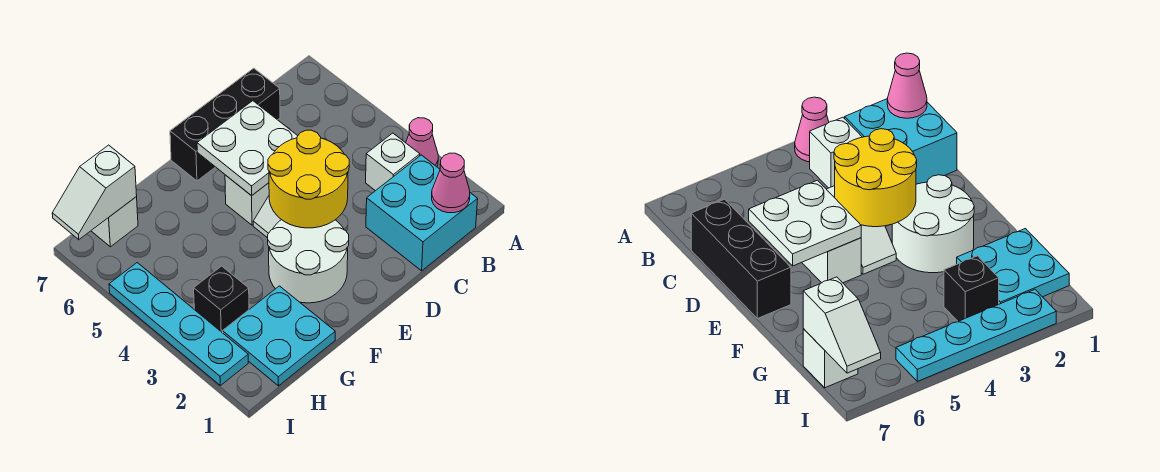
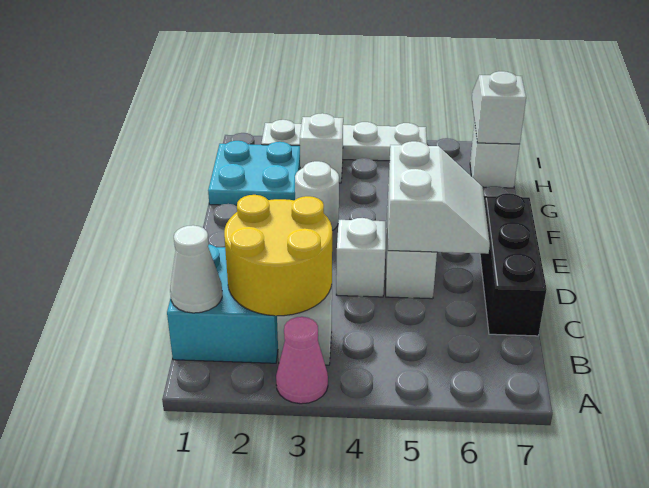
pink cone B1 level 2 -> white cone B1 level 2
yellow round brick D3:E4 level 2 -> yellow round brick B2:C3 level 2
white plate D5:E6 level 2 -> white slope D5:E6 level 2 top 5
white round brick E2:F3 level 1 -> white round brick F3 level 1
black brick H3 level 1 -> white brick H3 level 1
cyan plate I2:I5 level 1 -> white plate I2:I5 level 1

